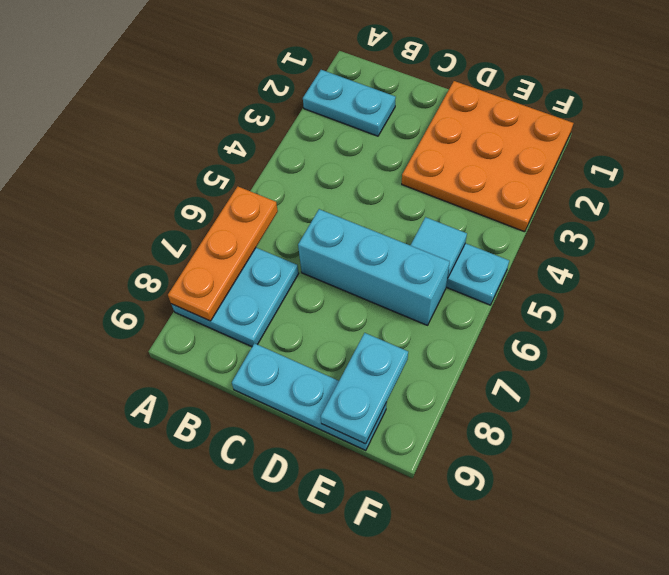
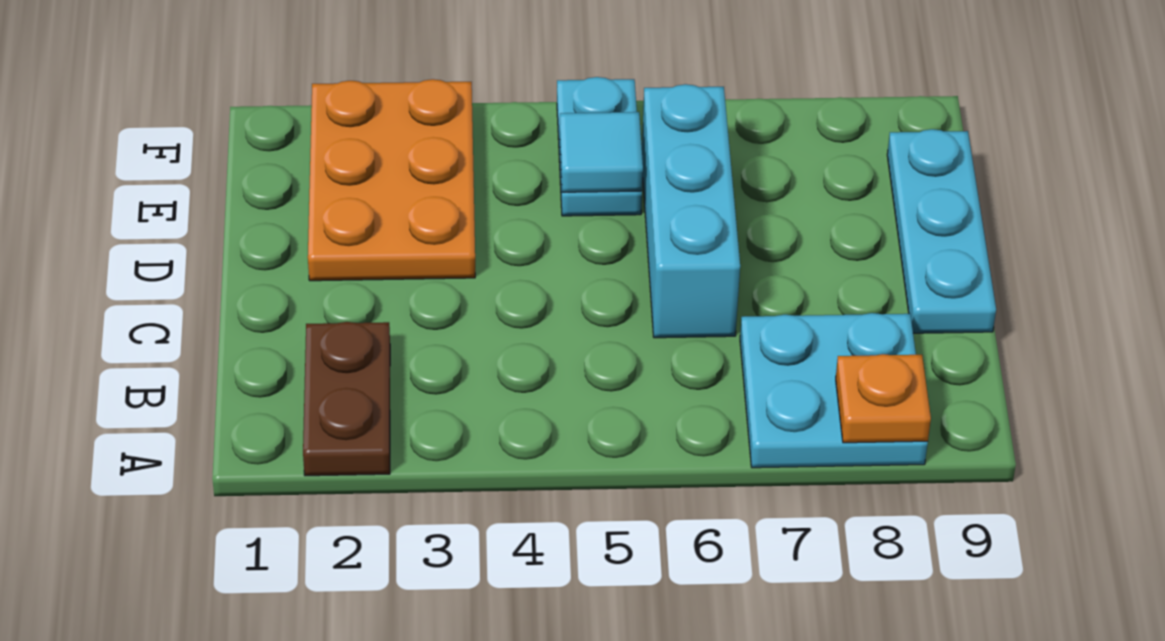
cyan plate A2:B2 level 1 -> brown plate A2:B2 level 1
orange plate A6:A8 level 2 -> orange plate A8 level 2
orange plate D1:F3 level 1 -> orange plate D2:F3 level 1
cyan plate E8:E9 level 2 -> none

